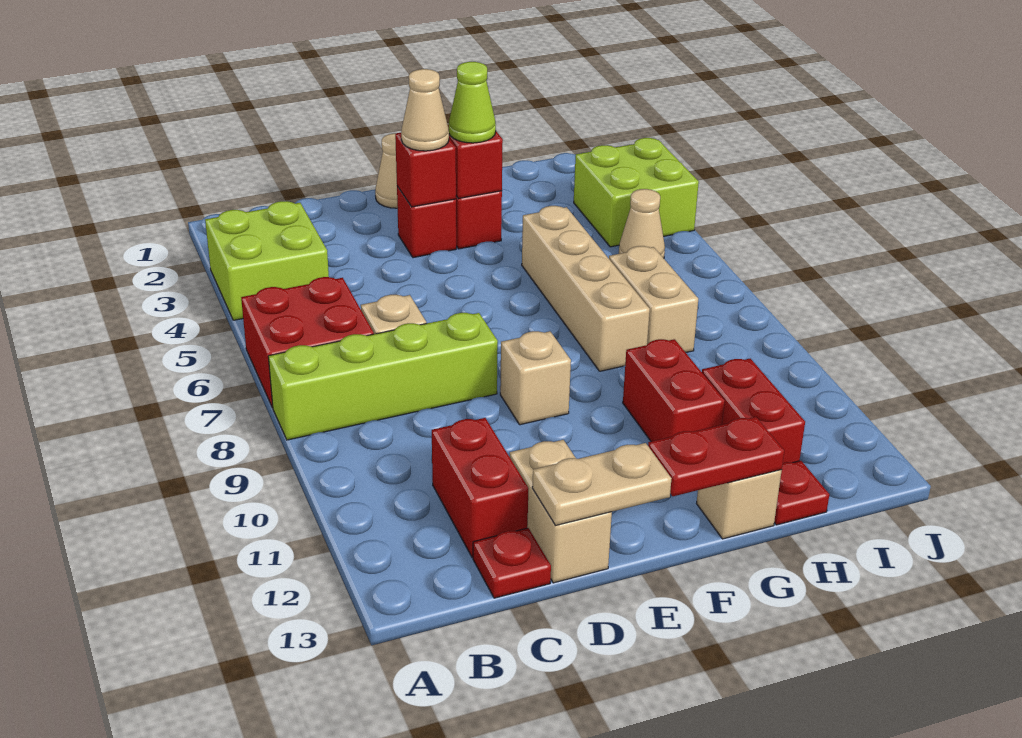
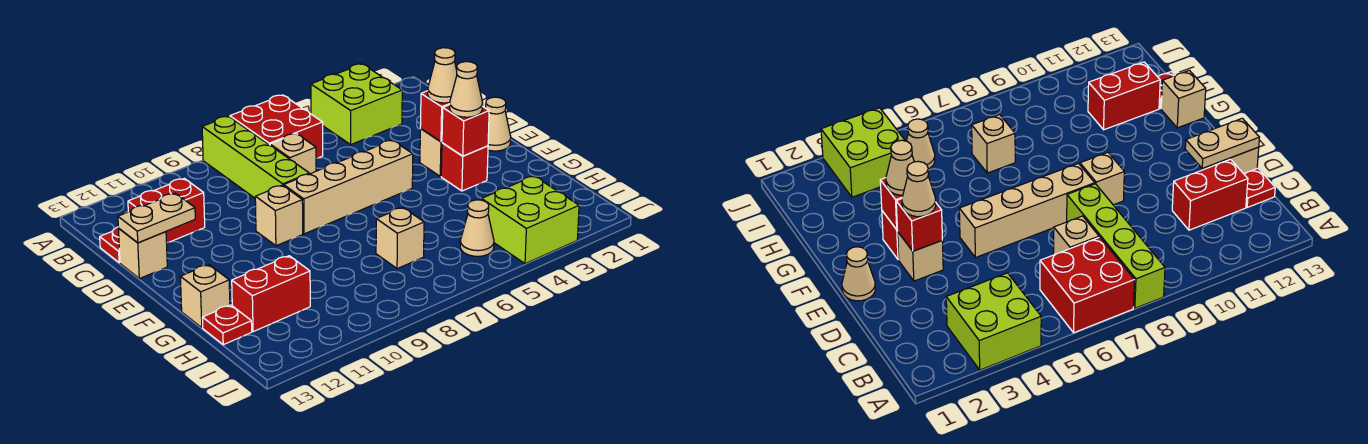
tan brick D12:D13 level 1 -> tan brick D13 level 1
tan plate D13:E13 level 2 -> tan plate D12:D13 level 2
red brick E3 level 1 -> tan brick E3 level 1
lime cone F3 level 3 -> tan cone F3 level 3
red plate F13:G13 level 2 -> none
tan brick G5:G8 level 1 -> tan brick E5:E8 level 1
red brick G10:G11 level 1 -> none
tan brick H7:H8 level 1 -> tan brick H7 level 1

